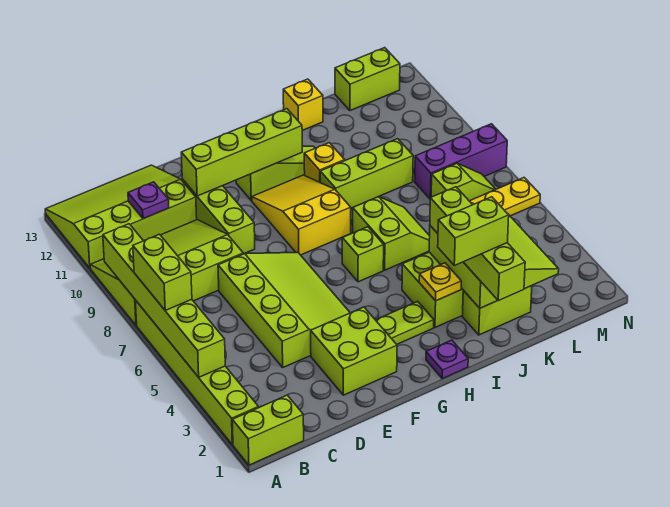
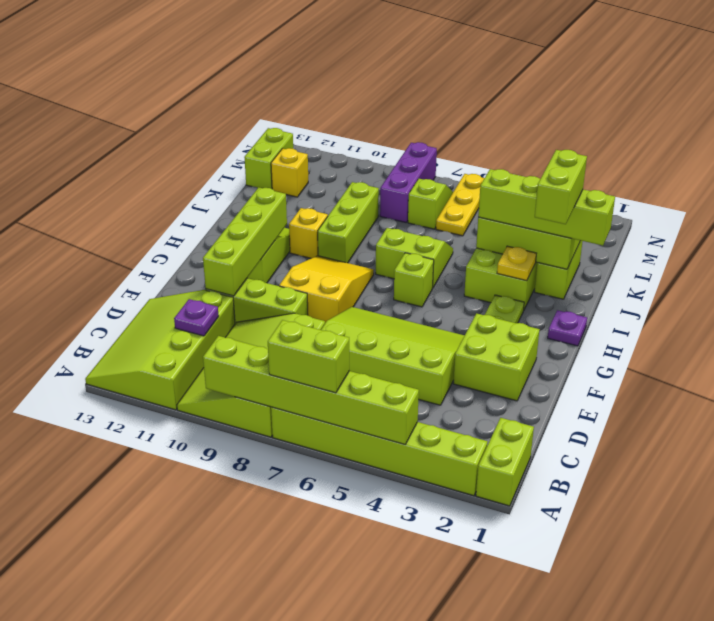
yellow slope G8:H10 level 1 top 8 -> yellow slope F8:H9 level 1 top F
yellow brick J13 level 1 -> yellow brick L12 level 1

